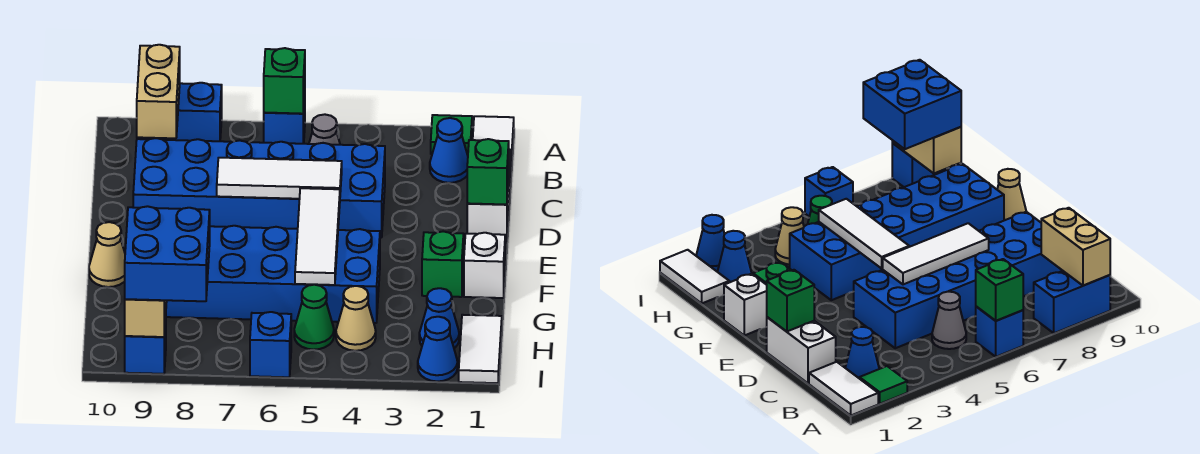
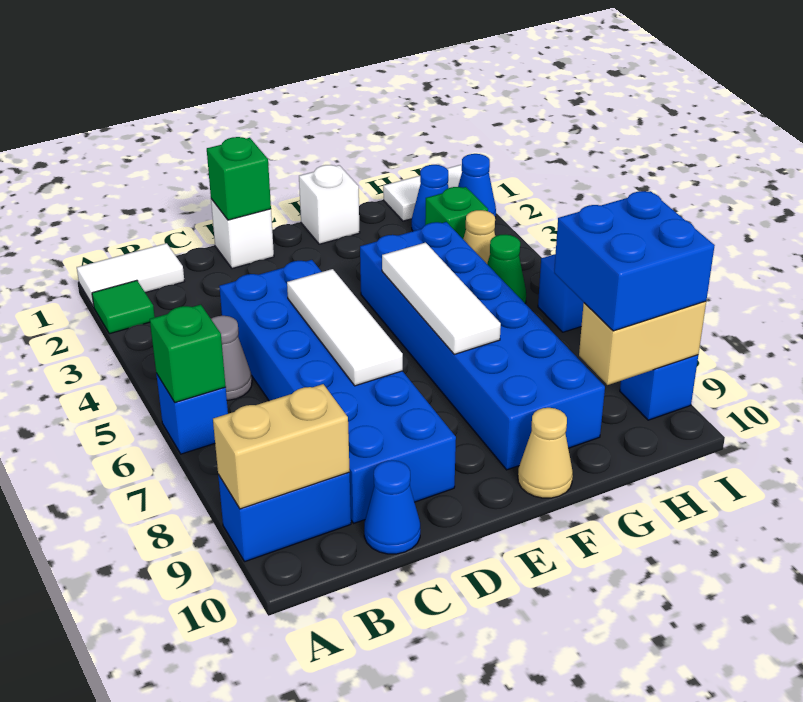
blue brick A8:A9 level 1 -> blue brick A9:B9 level 1
blue cone B2 level 1 -> blue cone C10 level 1
white brick C1:D1 level 1 -> white brick D1 level 1
white tile E5:G5 level 2 -> white tile F5:F7 level 2
green brick F2 level 1 -> green brick H3 level 1

